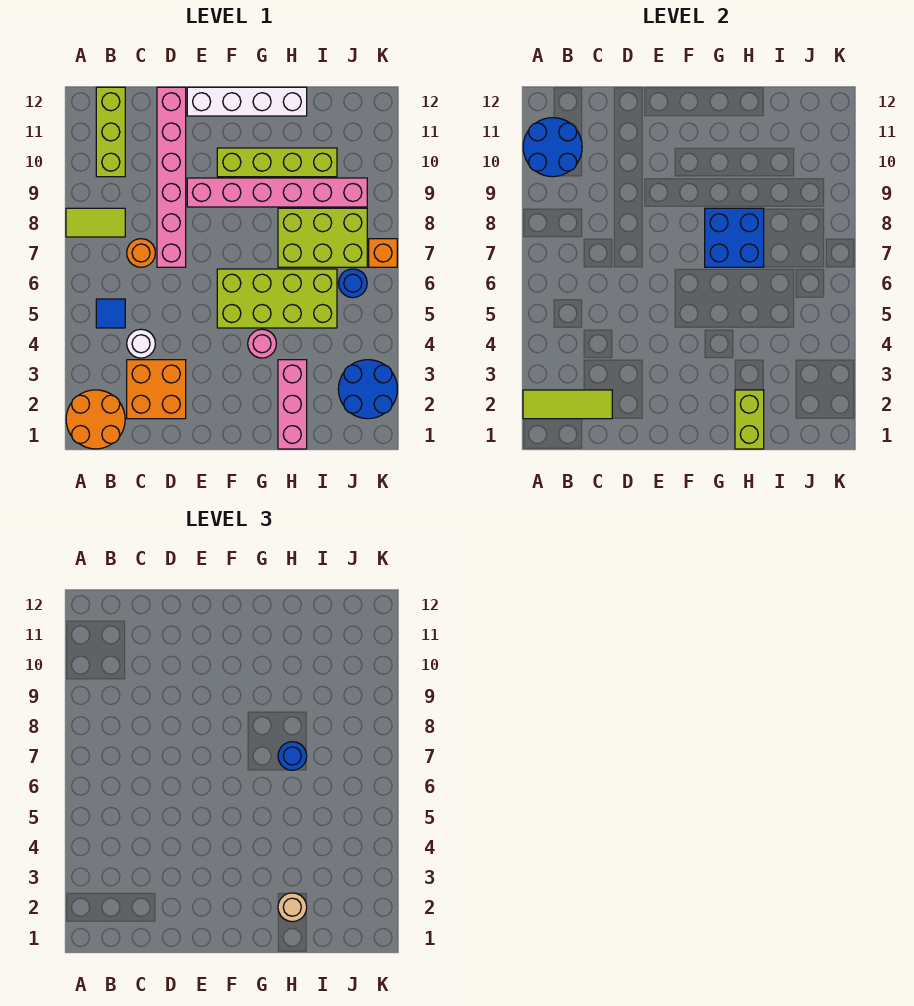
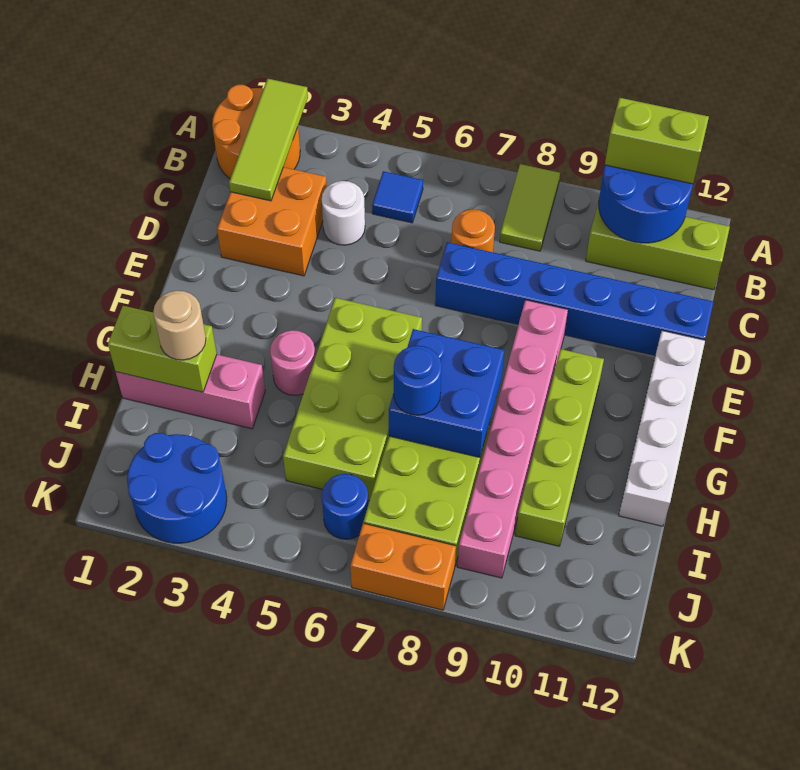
none -> lime brick A10:A11 level 3
pink brick D7:D12 level 1 -> blue brick D7:D12 level 1
orange brick K7 level 1 -> orange brick K7:K8 level 1

